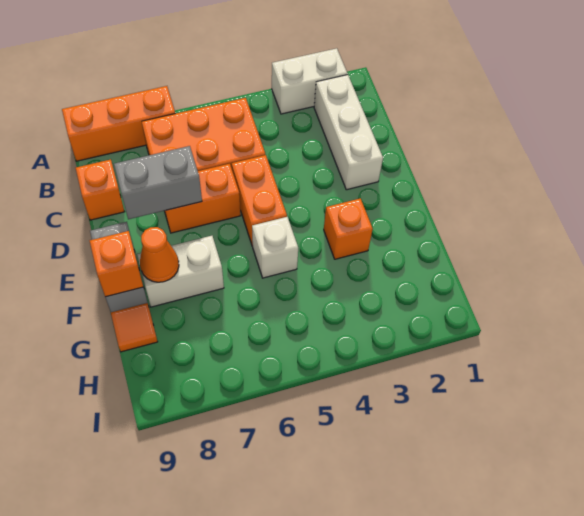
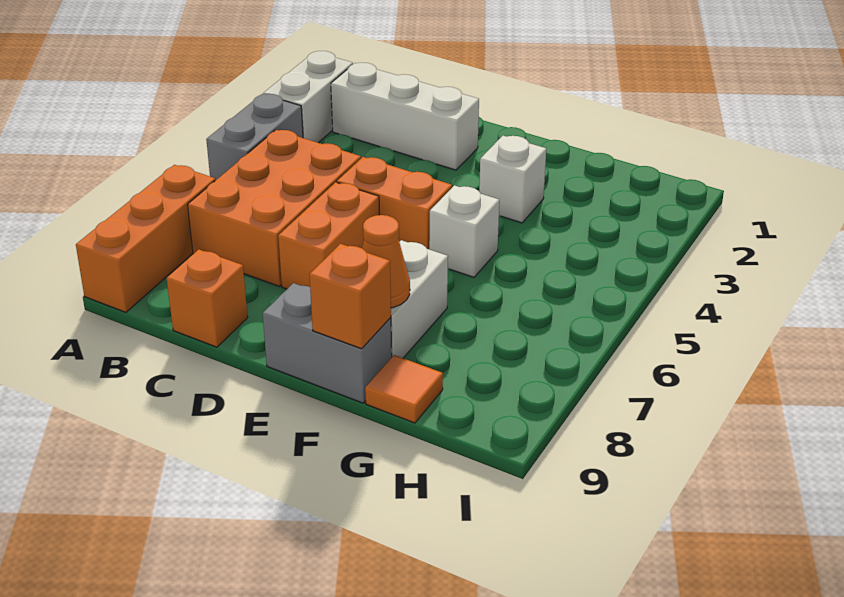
grey brick D7:D8 level 2 -> grey brick A4:A5 level 1
orange brick F3 level 1 -> white brick F3 level 1

